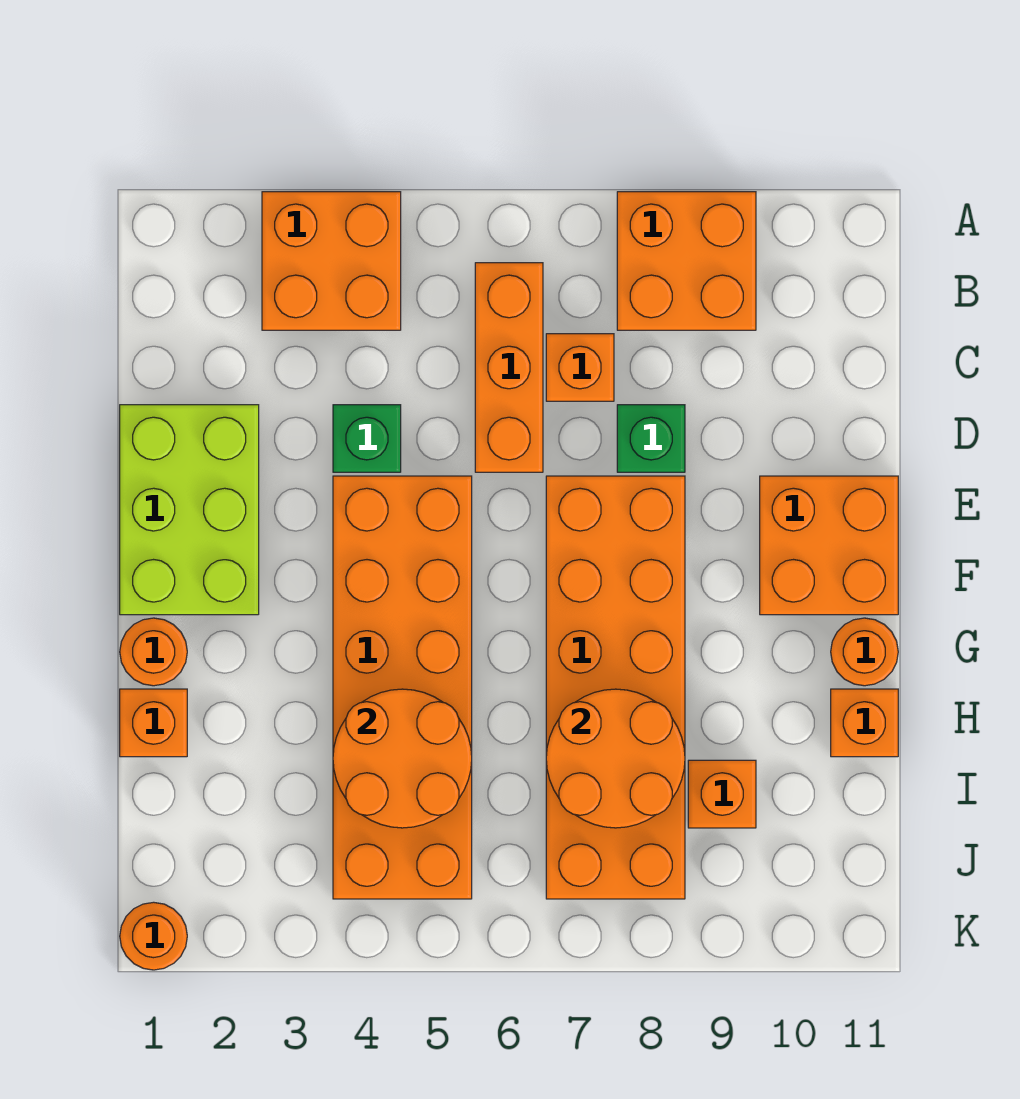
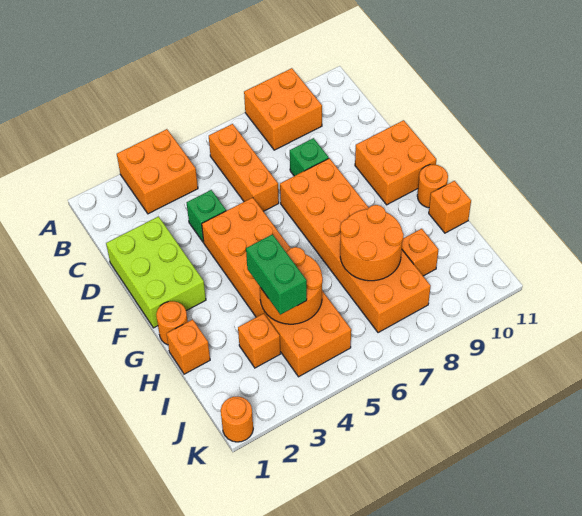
orange brick C7 level 1 -> orange brick I3 level 1
none -> green brick H4:I4 level 3

